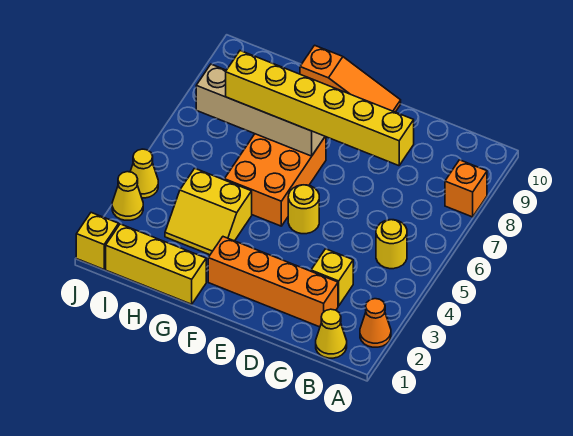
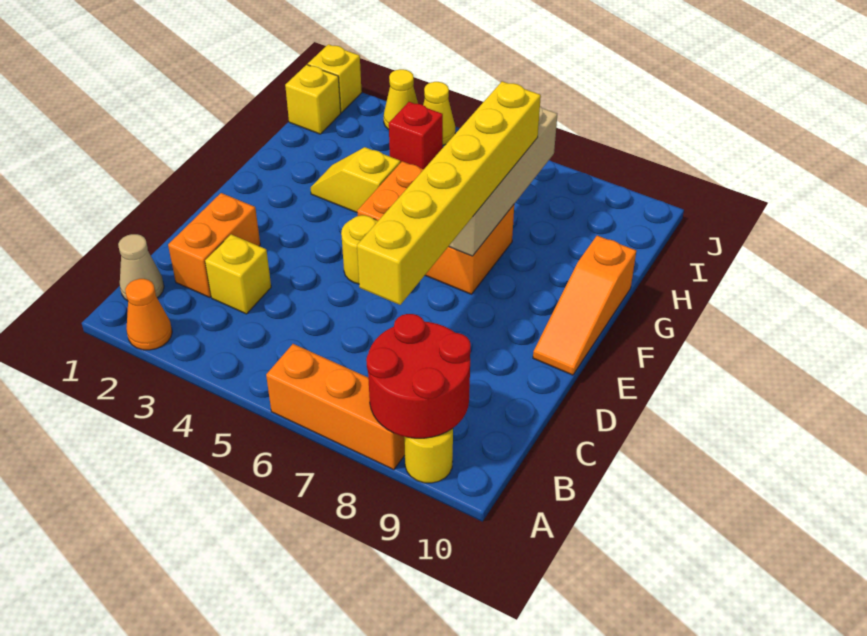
orange brick A8 level 1 -> orange brick A6:A8 level 1
none -> red round brick A8:B9 level 2
yellow cone B1 level 1 -> tan cone B1 level 1
yellow round brick B5 level 1 -> yellow round brick A9 level 1
orange brick C2:F2 level 1 -> orange brick C2:D2 level 1
yellow brick G1:I1 level 1 -> yellow brick I1 level 1
yellow slope G3:H4 level 1 top 4 -> yellow slope G3:G4 level 1 top 4
none -> red brick I4 level 1

